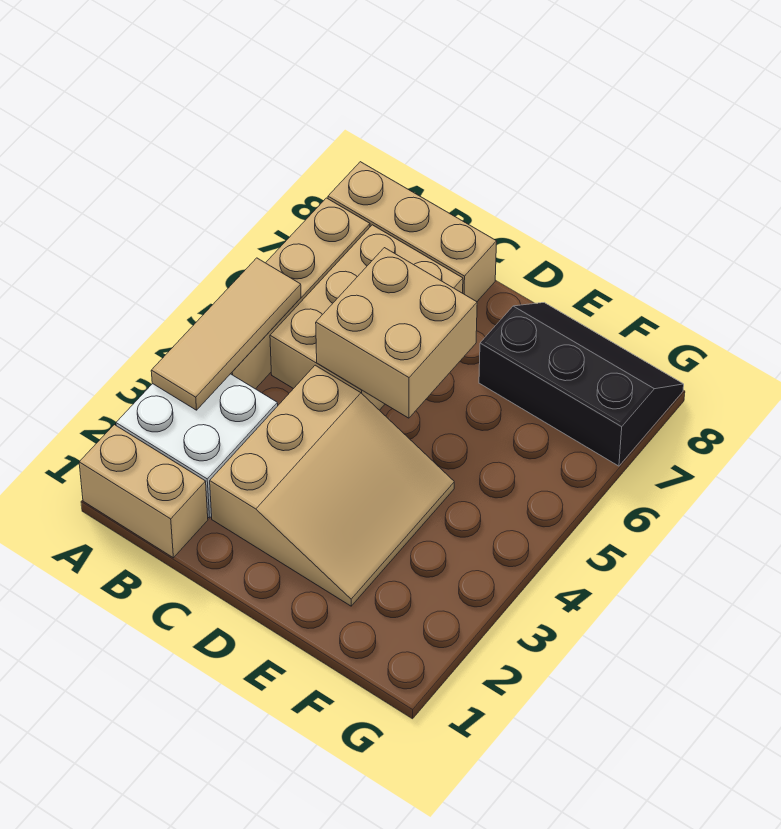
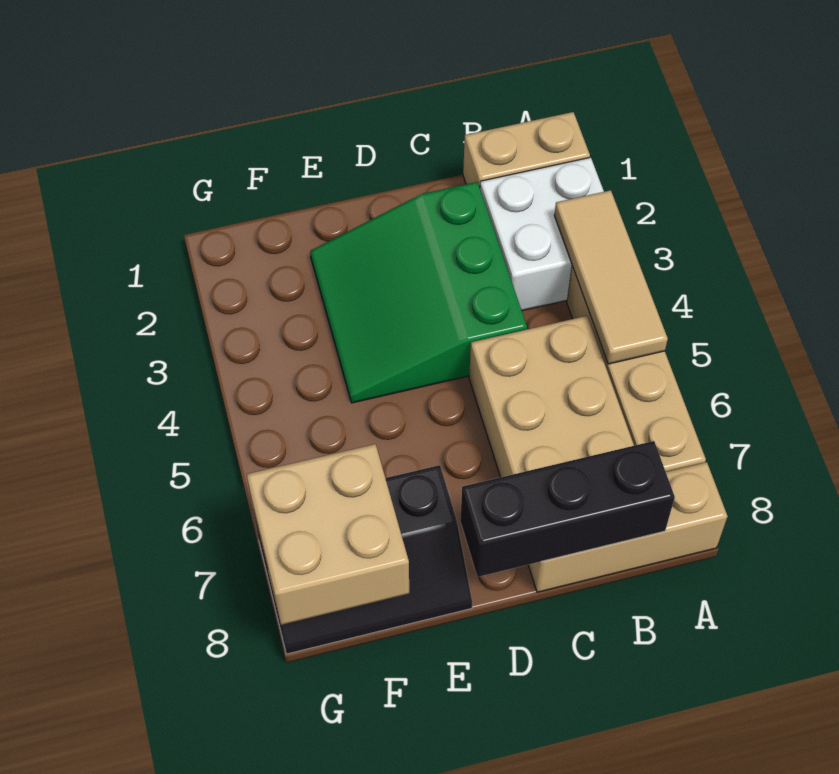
none -> black brick B8:D8 level 2
tan slope C2:E4 level 1 top C -> green slope C2:E4 level 1 top C
tan brick C5:D6 level 2 -> tan brick F7:G8 level 2

